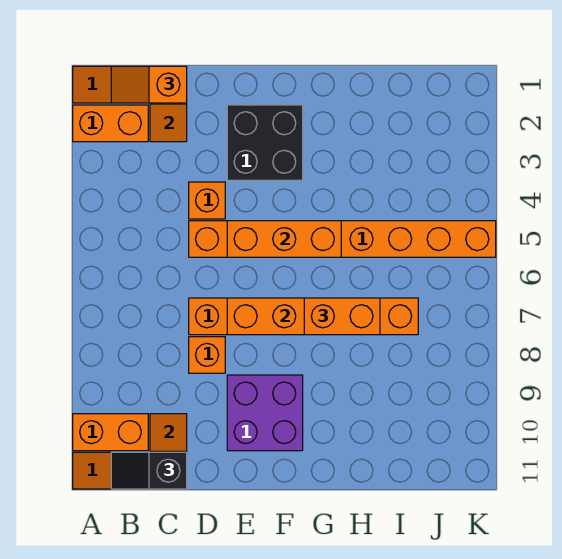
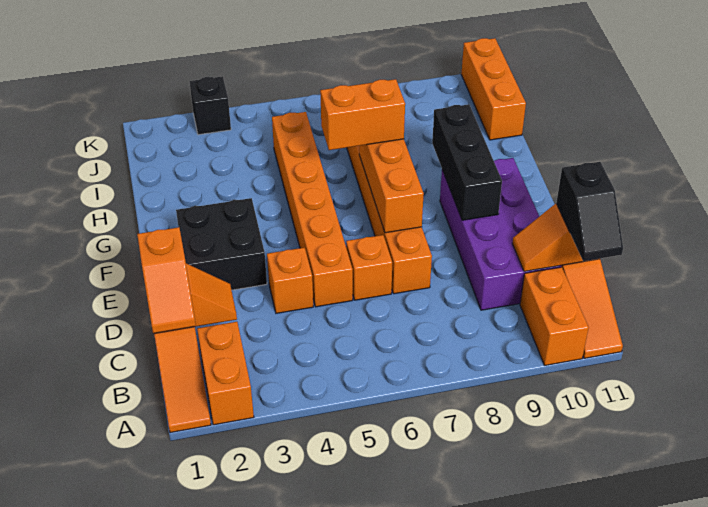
orange brick D5:K5 level 1 -> orange brick D5:I5 level 1
orange brick D8 level 1 -> orange brick D6 level 1
orange brick E5:G5 level 2 -> orange brick I11:K11 level 1
purple brick E9:F10 level 1 -> purple brick C9:F10 level 1
none -> black brick E9:G9 level 2
orange brick G7:H7 level 3 -> orange brick G6:G7 level 3
none -> black brick K3 level 1

